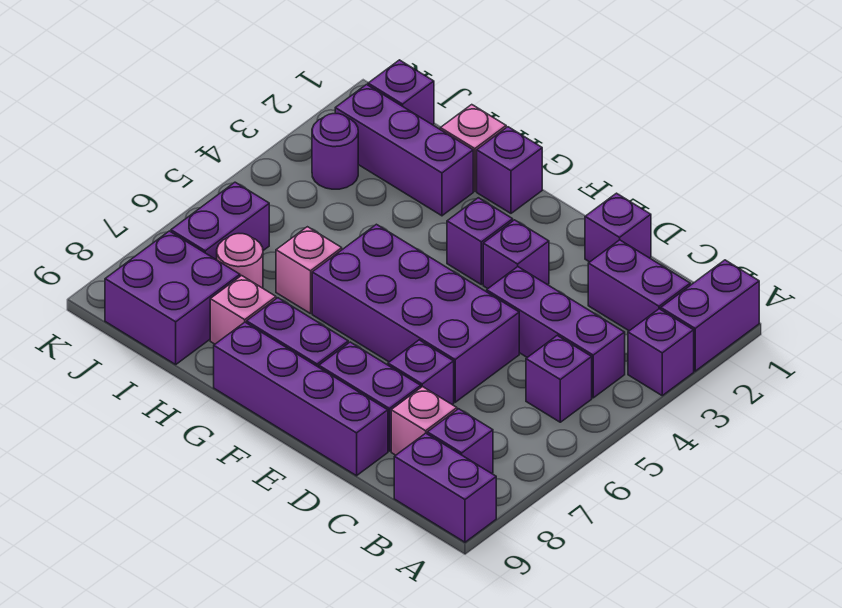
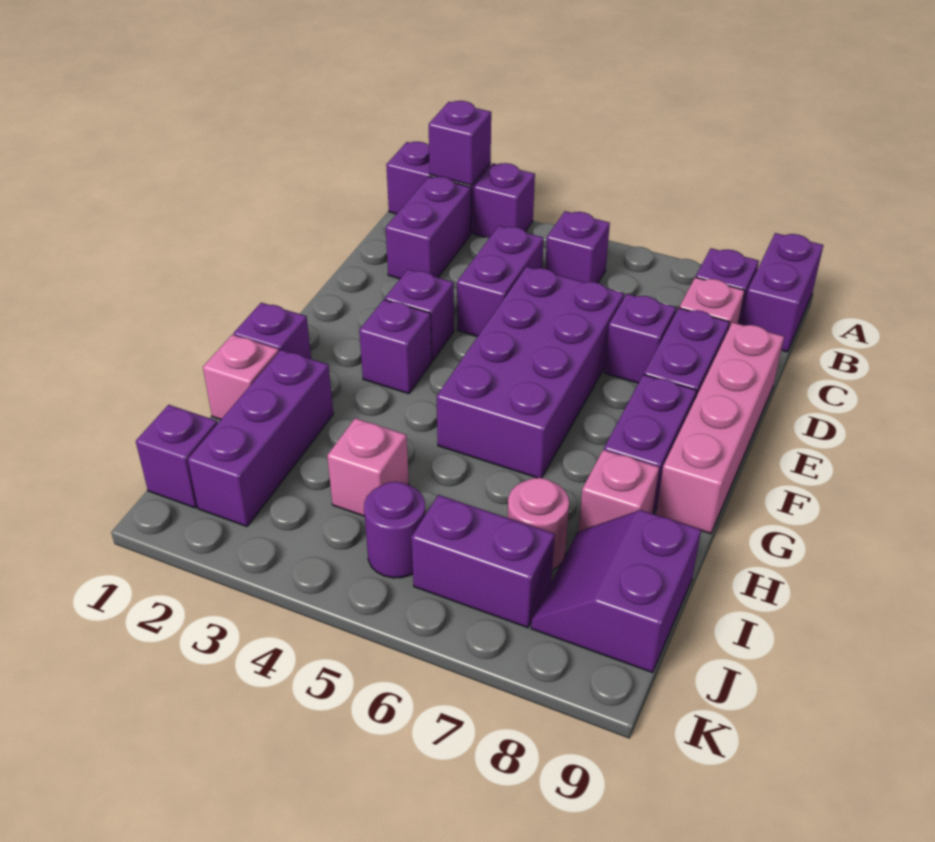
purple brick B4:D4 level 1 -> purple brick C4:D4 level 1
purple brick D1 level 1 -> purple brick A2 level 2
purple brick D9:G9 level 1 -> pink brick D9:G9 level 1
pink brick H6 level 1 -> pink brick I4 level 1
purple brick I8:J9 level 1 -> purple slope I8:J9 level 1 top 9
purple round brick J3 level 1 -> purple round brick J5 level 1

